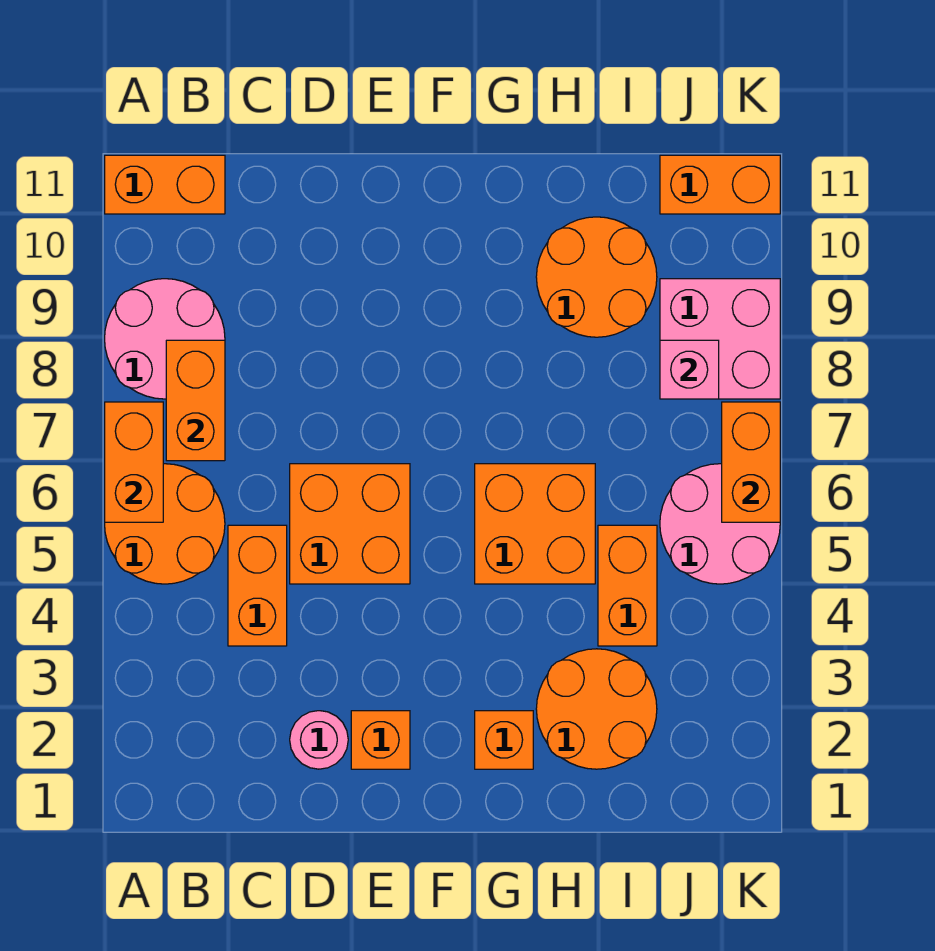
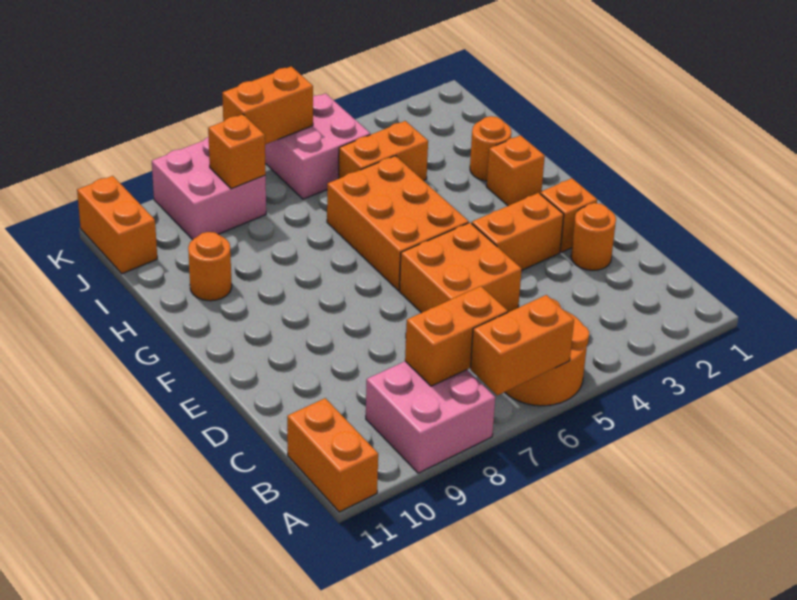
pink round brick A8:B9 level 1 -> pink brick A8:B9 level 1
orange brick C4:C5 level 1 -> orange brick E3:E4 level 1
pink round brick D2 level 1 -> orange round brick D2 level 1
orange brick G5:H6 level 1 -> orange brick F5:H6 level 1
orange round brick H2:I3 level 1 -> orange round brick H2 level 1
orange round brick H9:I10 level 1 -> orange round brick H10 level 1
pink round brick J5:K6 level 1 -> pink brick J5:K6 level 1
pink brick J8 level 2 -> orange brick J8 level 2

